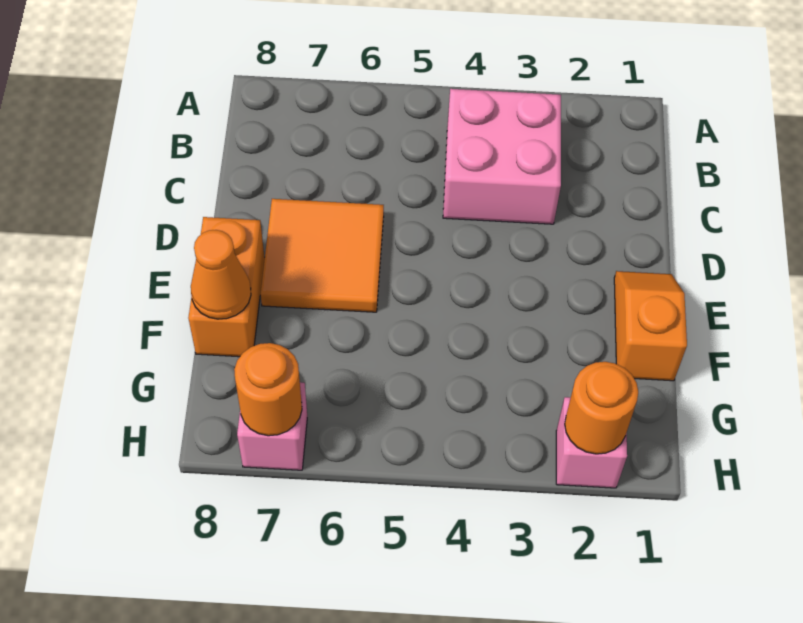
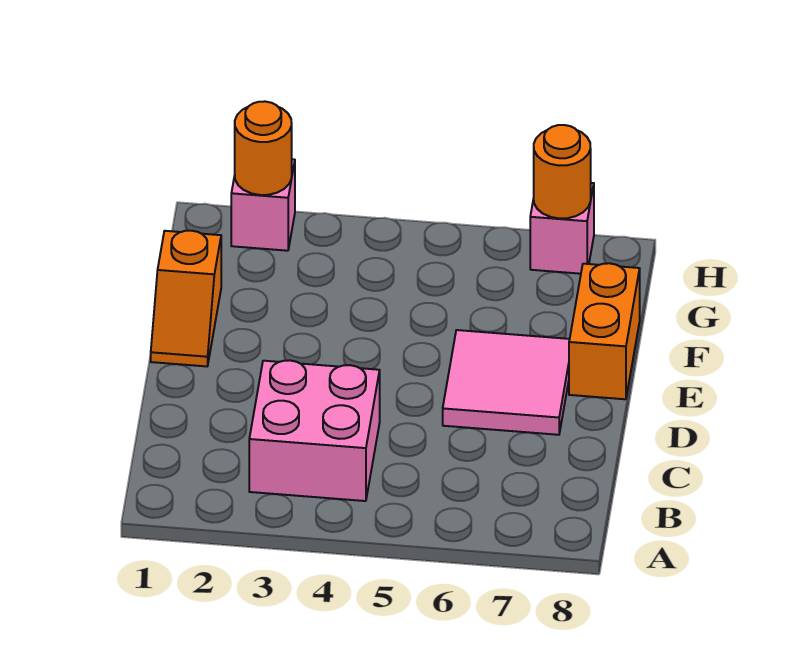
orange tile D6:E7 level 1 -> pink tile D6:E7 level 1
orange cone F8 level 2 -> none

